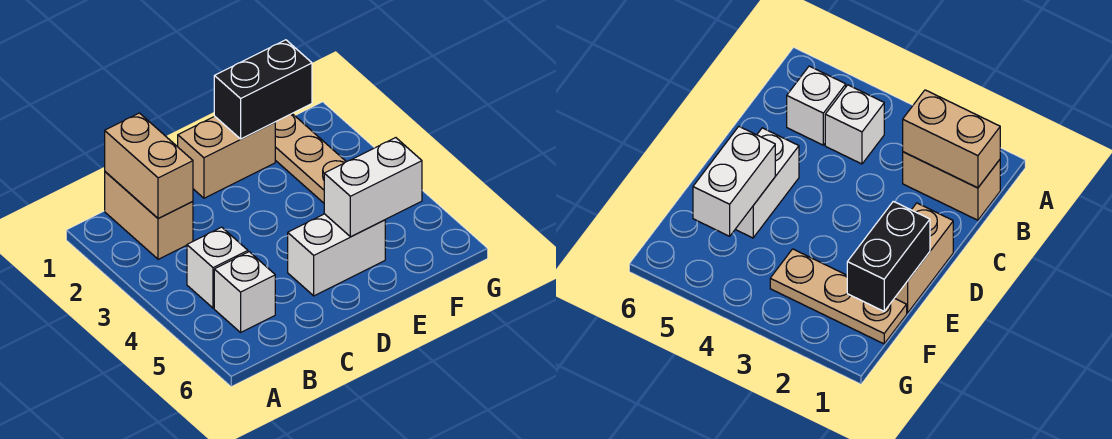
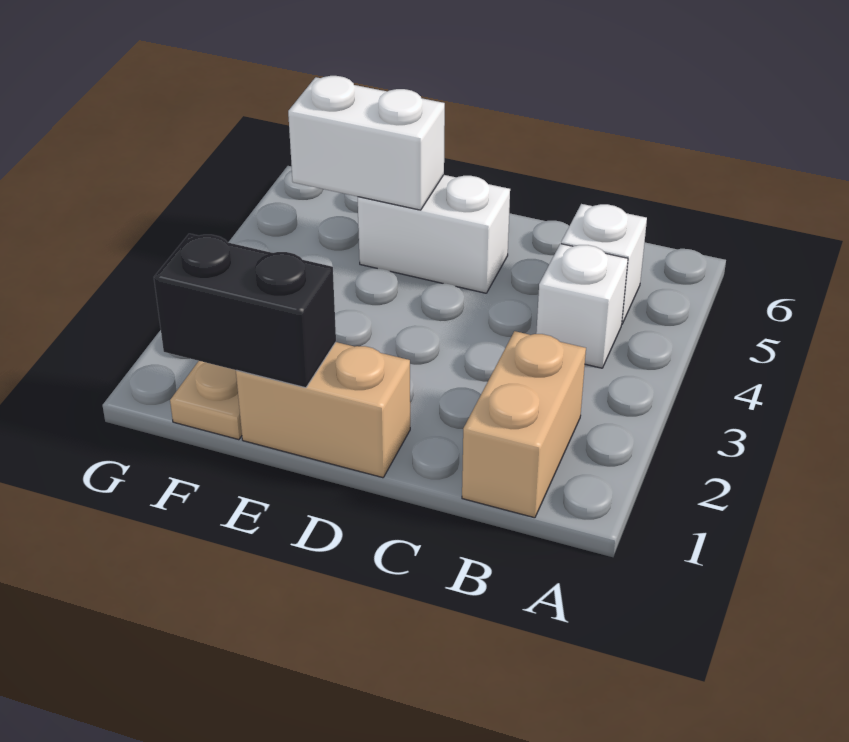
tan brick B1:B2 level 2 -> none

